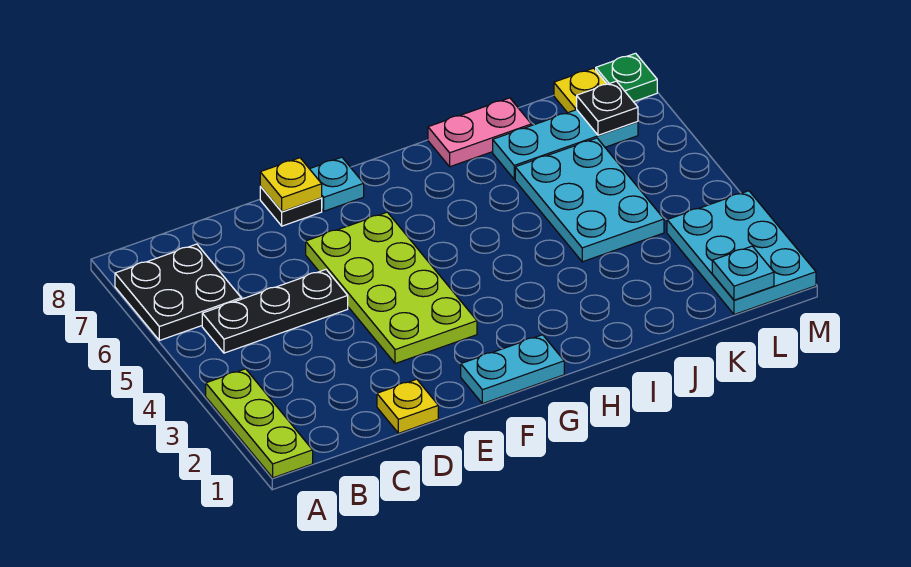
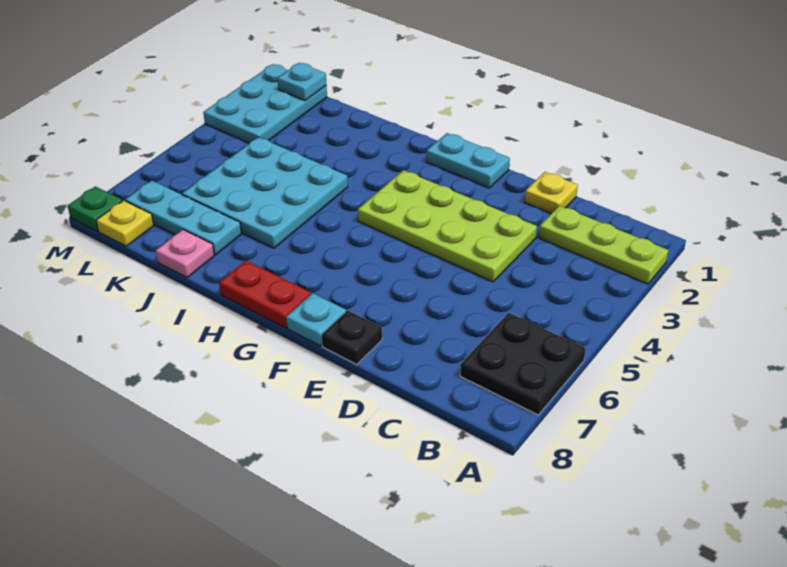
lime plate A1:A3 level 1 -> lime plate A2:C2 level 1
black plate B5:D5 level 1 -> none
lime plate E3:F6 level 1 -> lime plate D3:G4 level 1
yellow plate E8 level 2 -> none
none -> red plate G8:H8 level 1
pink plate I8:J8 level 1 -> pink plate J8 level 1
cyan plate J4:K6 level 1 -> cyan plate I4:K6 level 1
black plate L7 level 2 -> none

